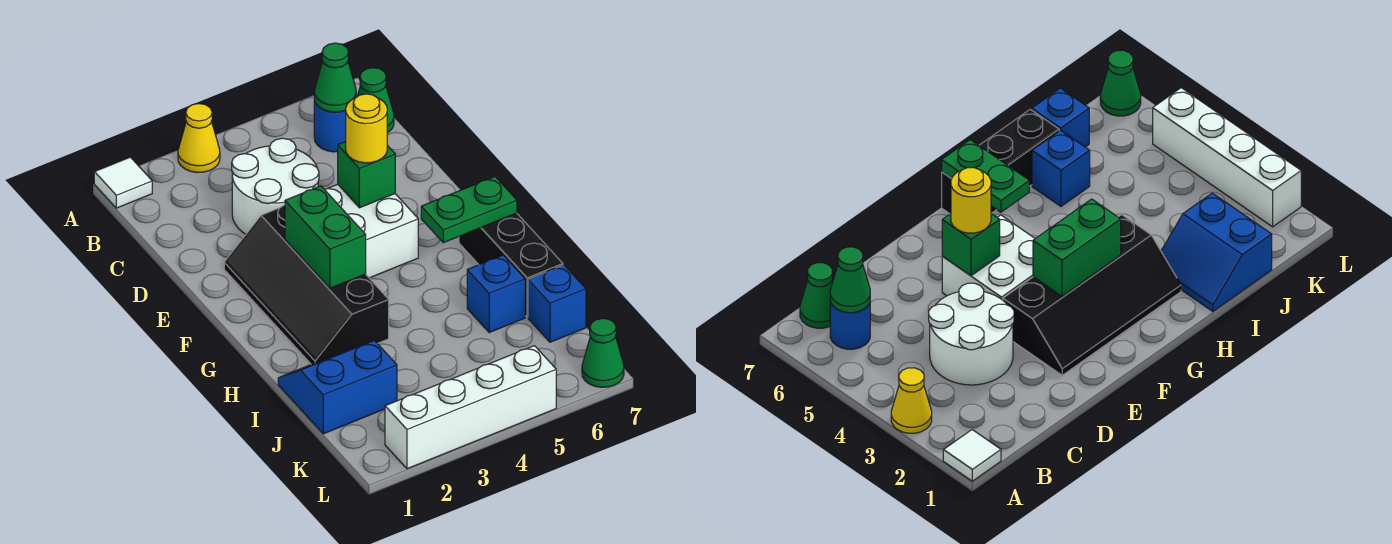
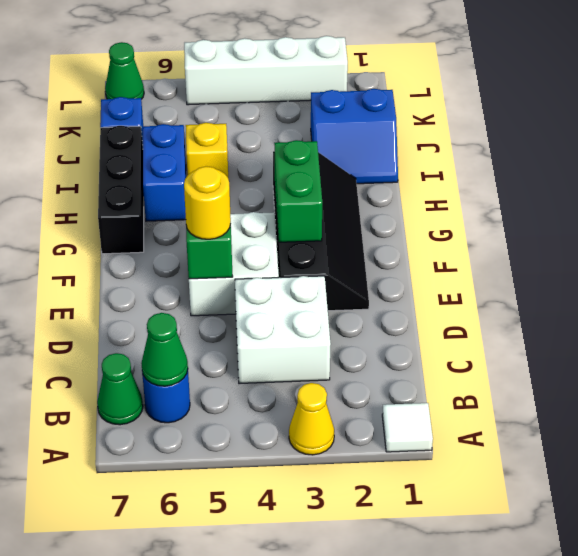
white round brick C3:D4 level 1 -> white brick C3:D4 level 1
green plate G6:G7 level 2 -> none
none -> yellow brick I5 level 1
blue brick I6 level 1 -> blue brick H6:I6 level 1

